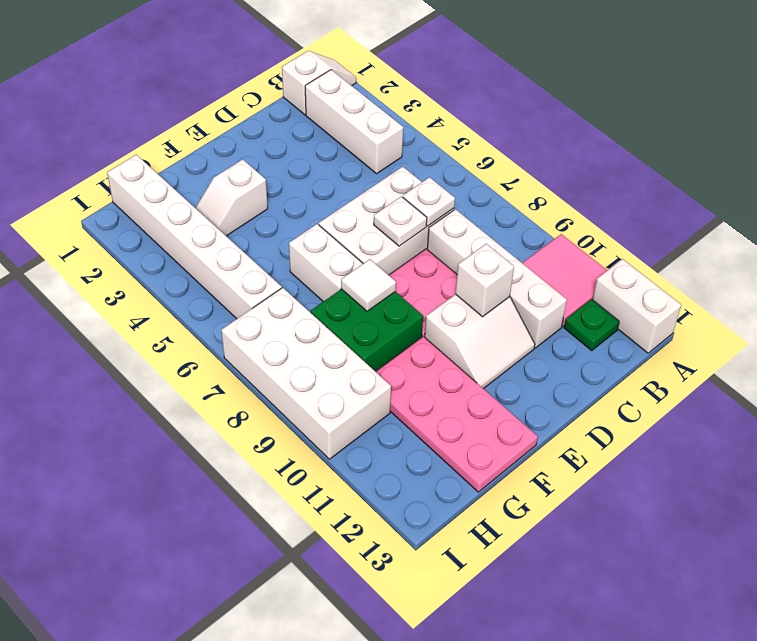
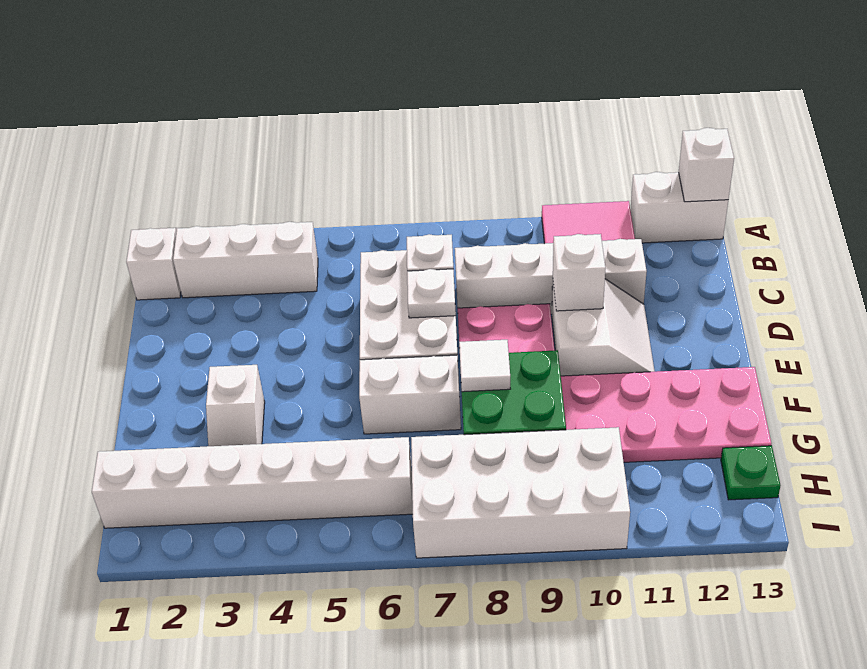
none -> white brick A13 level 2
green plate B12 level 1 -> green plate H13 level 1

